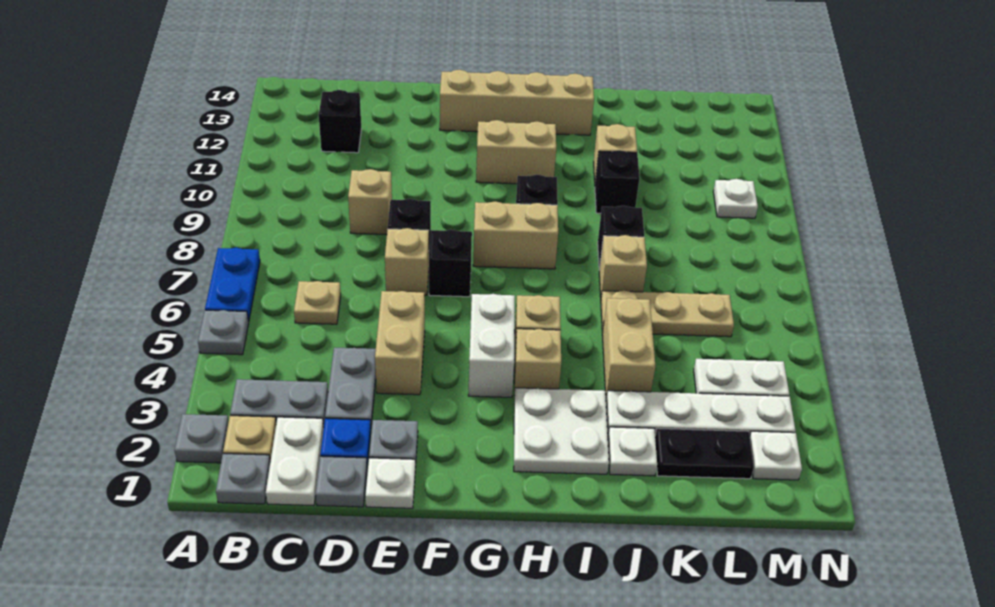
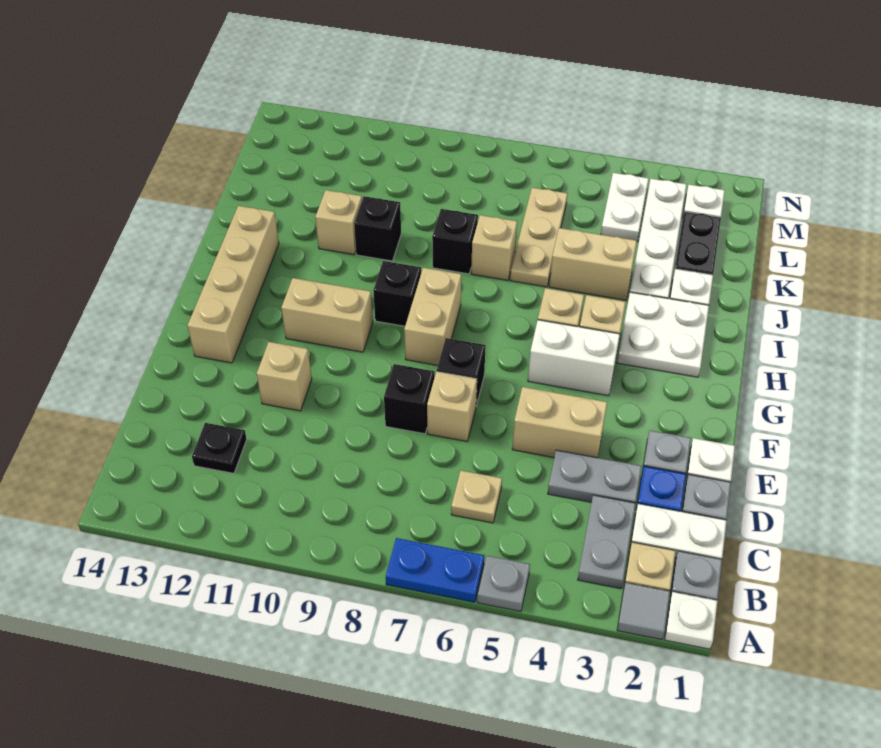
grey plate A2 level 1 -> grey tile A2 level 1
black brick C12 level 1 -> black plate C12 level 1
tan brick D9 level 1 -> tan brick E11 level 1
tan brick G11:H11 level 1 -> tan brick G10:G11 level 1
white plate M10 level 1 -> white plate A1 level 1

